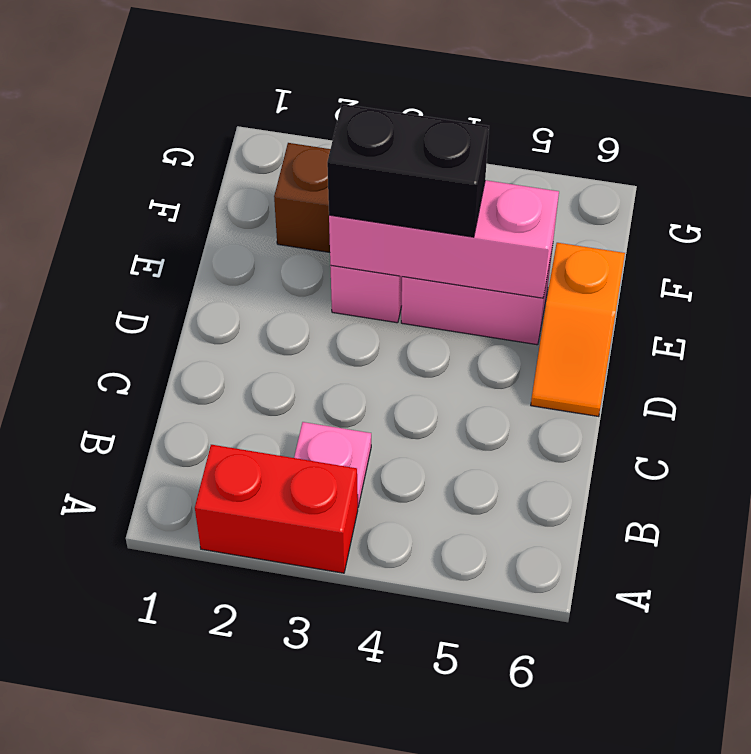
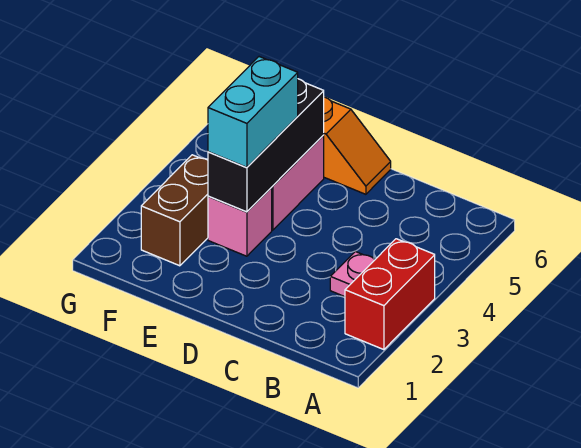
pink brick E3:E5 level 2 -> black brick E3:E5 level 2
black brick E3:E4 level 3 -> cyan brick E3:E4 level 3

